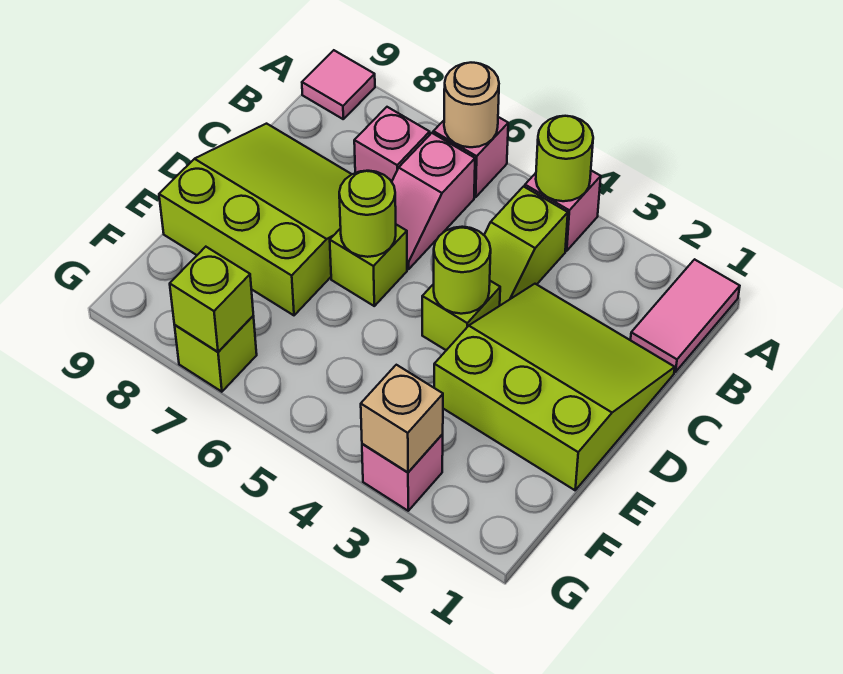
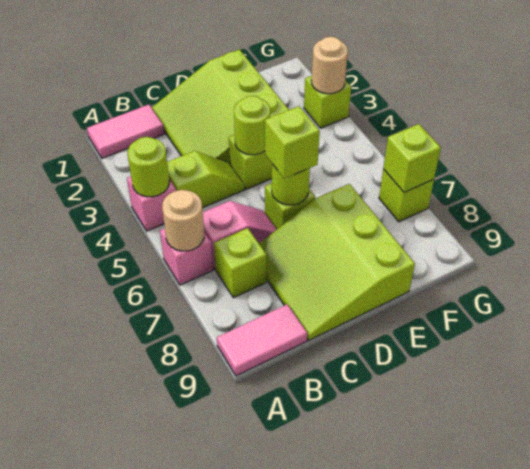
pink tile A9 level 1 -> pink tile A9:B9 level 1
pink brick B7 level 1 -> lime brick B7 level 1
none -> lime brick D6 level 3
pink brick G3 level 1 -> lime brick G3 level 1
tan brick G3 level 2 -> tan round brick G3 level 2

